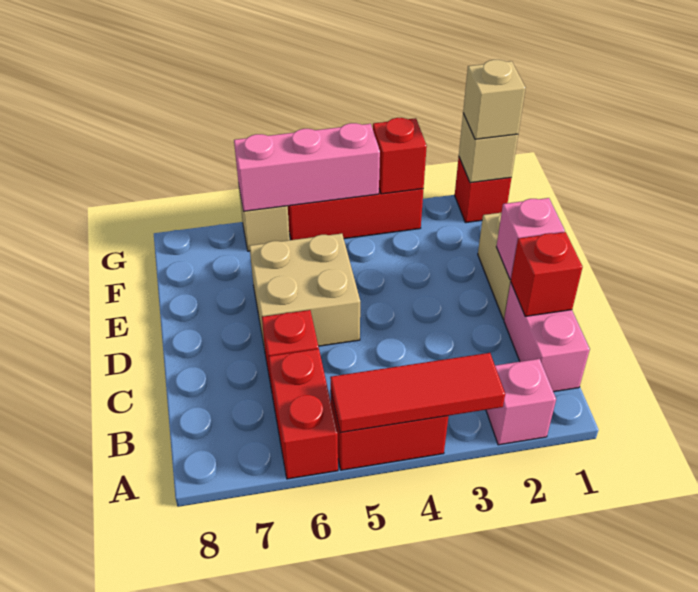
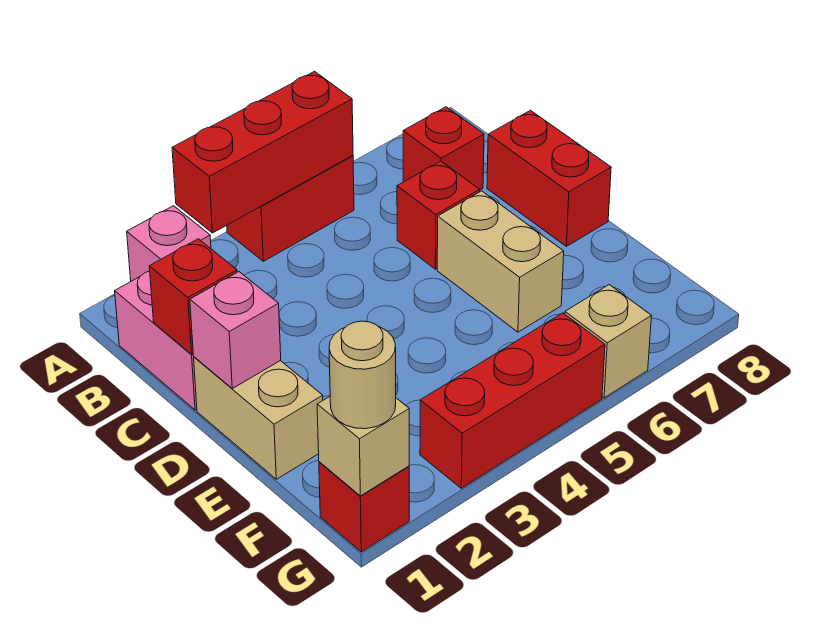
red tile A3:A5 level 2 -> red brick A3:A5 level 2
red brick A6:B6 level 1 -> red brick C8:D8 level 1
tan brick D5:E6 level 1 -> tan brick D6:E6 level 1
tan brick G1 level 3 -> tan round brick G1 level 3
red brick G3 level 2 -> red brick B7 level 1
pink brick G4:G6 level 2 -> none

